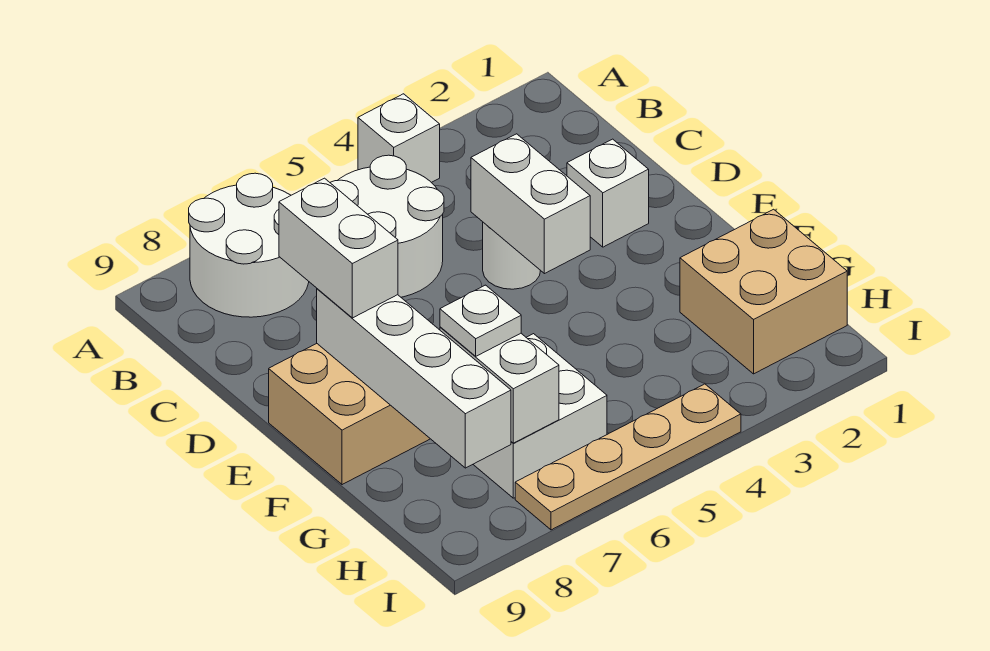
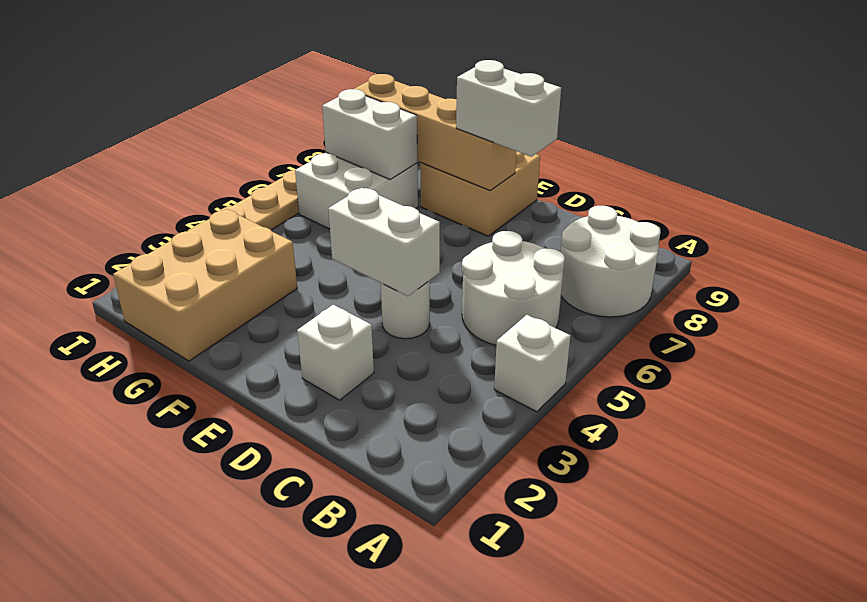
white brick E8:H8 level 2 -> tan brick E8:H8 level 2
tan brick G1:H2 level 1 -> tan brick G1:H3 level 1
white plate G7 level 3 -> none

